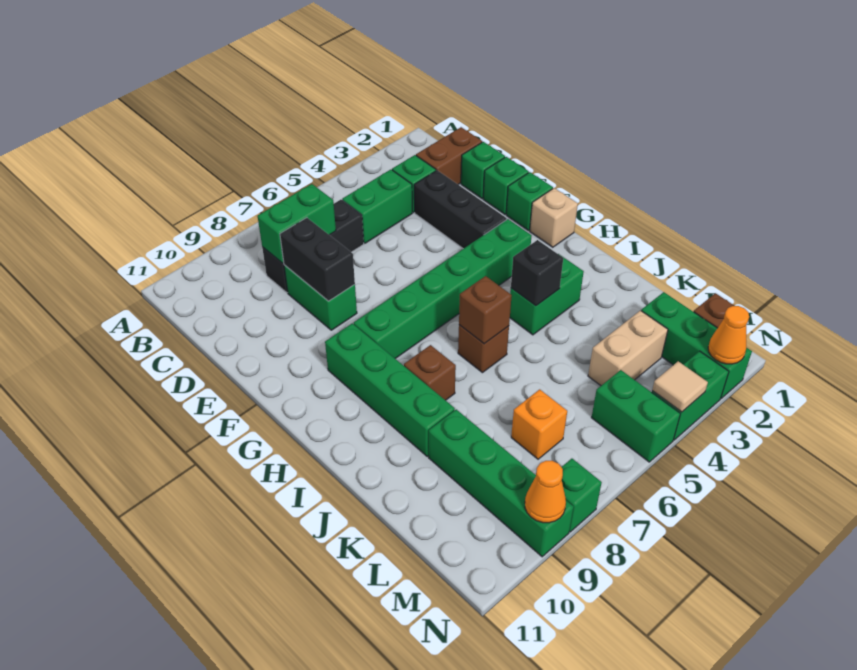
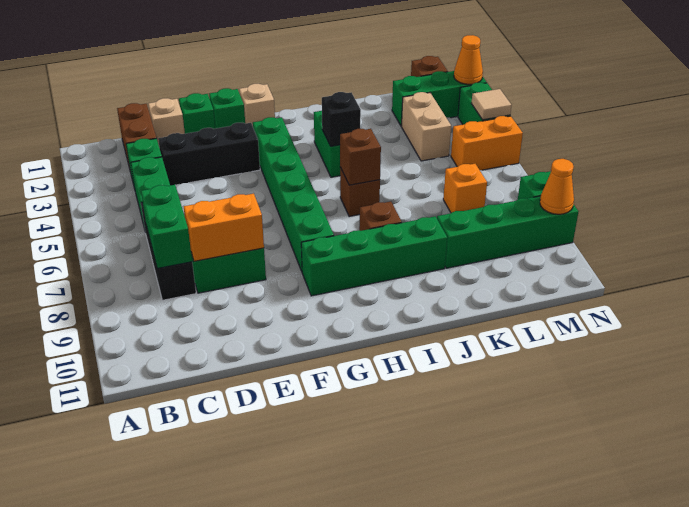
green brick D1 level 1 -> tan brick D1 level 1
black brick D8:E8 level 2 -> orange brick D8:E8 level 2
green brick M5:N5 level 1 -> orange brick M5:N5 level 1

